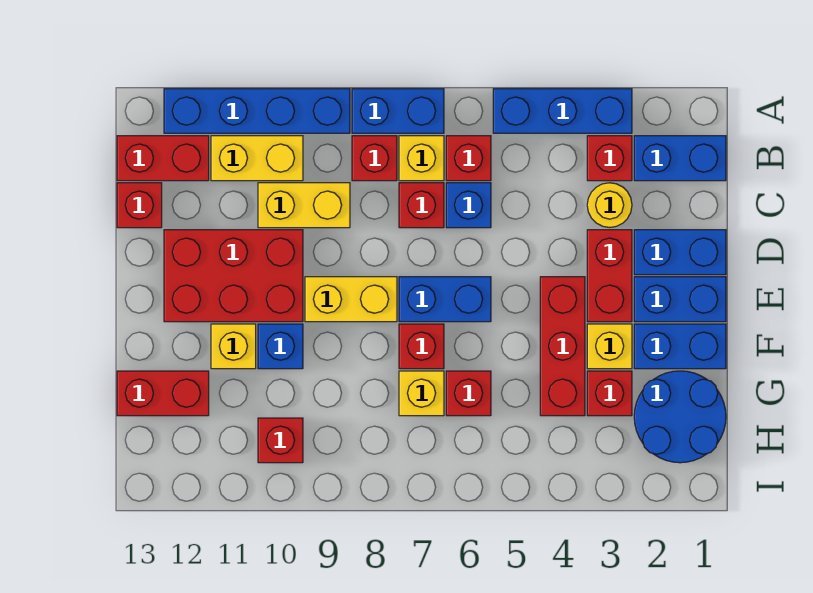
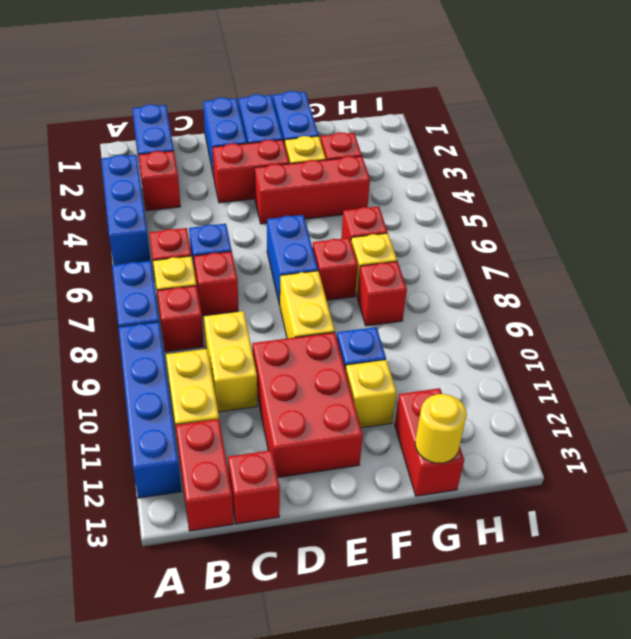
yellow round brick C3 level 1 -> yellow round brick G13 level 2
blue round brick G1:H2 level 1 -> none
red brick H10 level 1 -> red brick G8 level 1

